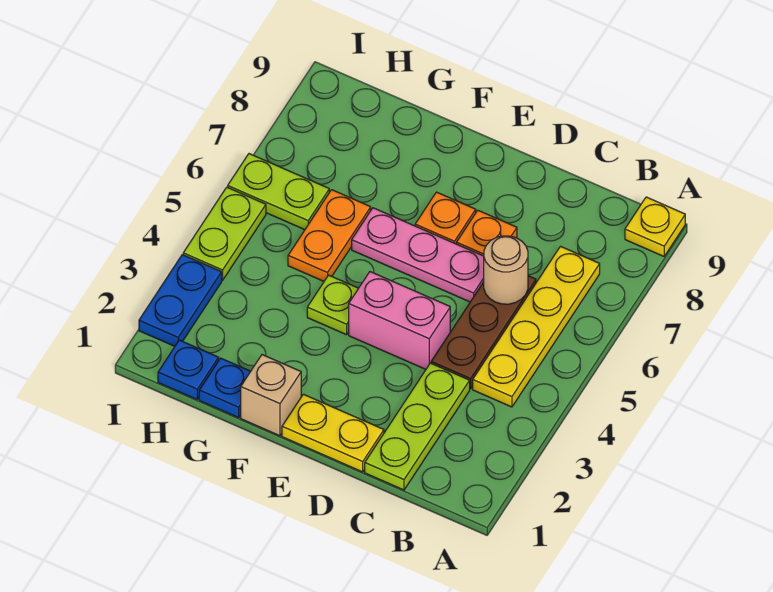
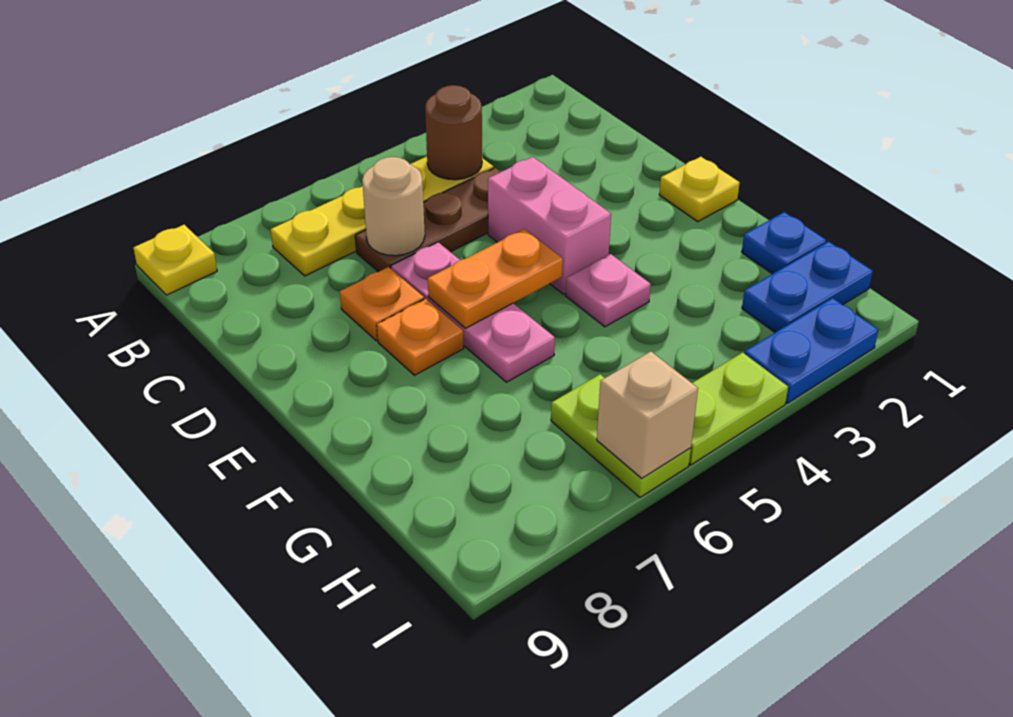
none -> brown round brick B4 level 2
lime plate C1:C3 level 1 -> none
yellow plate D1:E1 level 1 -> yellow plate E1 level 1
tan brick F1 level 1 -> tan brick I6 level 2
lime plate F4 level 1 -> pink plate F4 level 1
orange plate G5:G6 level 1 -> orange plate E5:E6 level 2
blue plate H1 level 1 -> blue plate H1:H2 level 1

